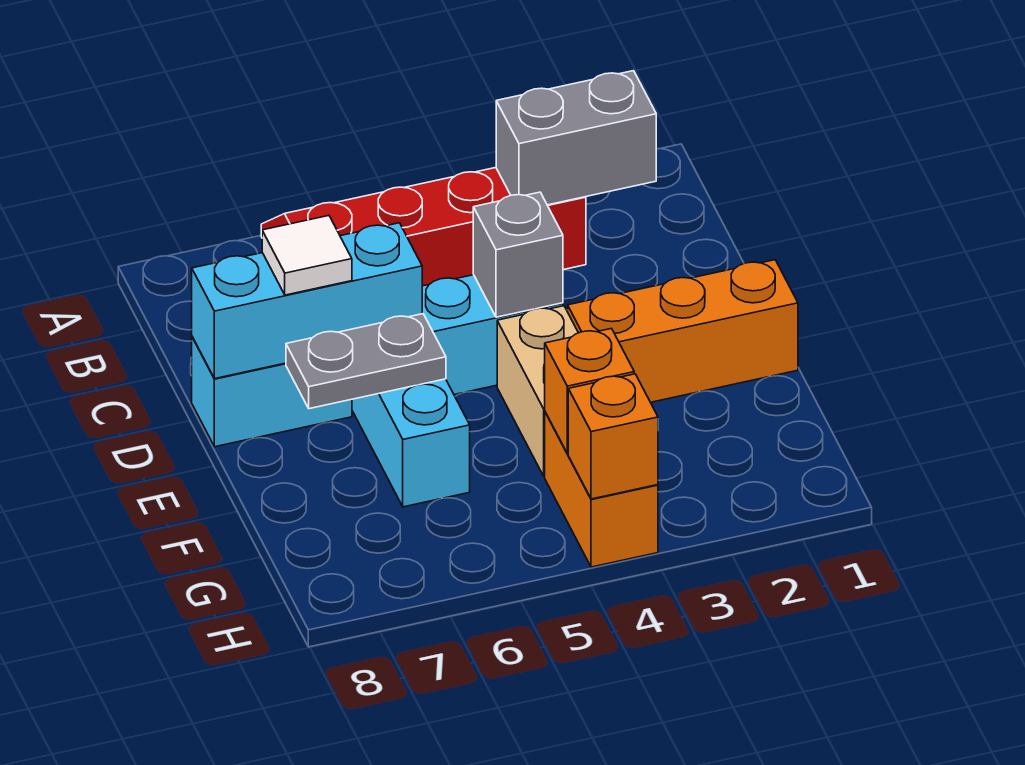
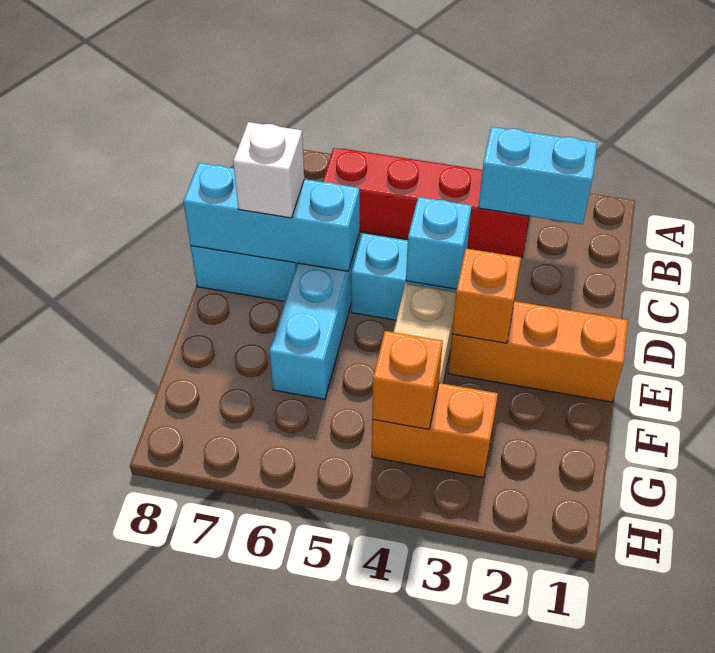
grey brick B2:B3 level 2 -> cyan brick B2:B3 level 2
grey brick D4 level 2 -> cyan brick D4 level 2
white tile D7 level 3 -> white brick D7 level 3
grey plate E6:E7 level 2 -> none
orange brick G4:H4 level 1 -> orange brick G3:G4 level 1
orange brick H4 level 2 -> orange brick E3 level 2

